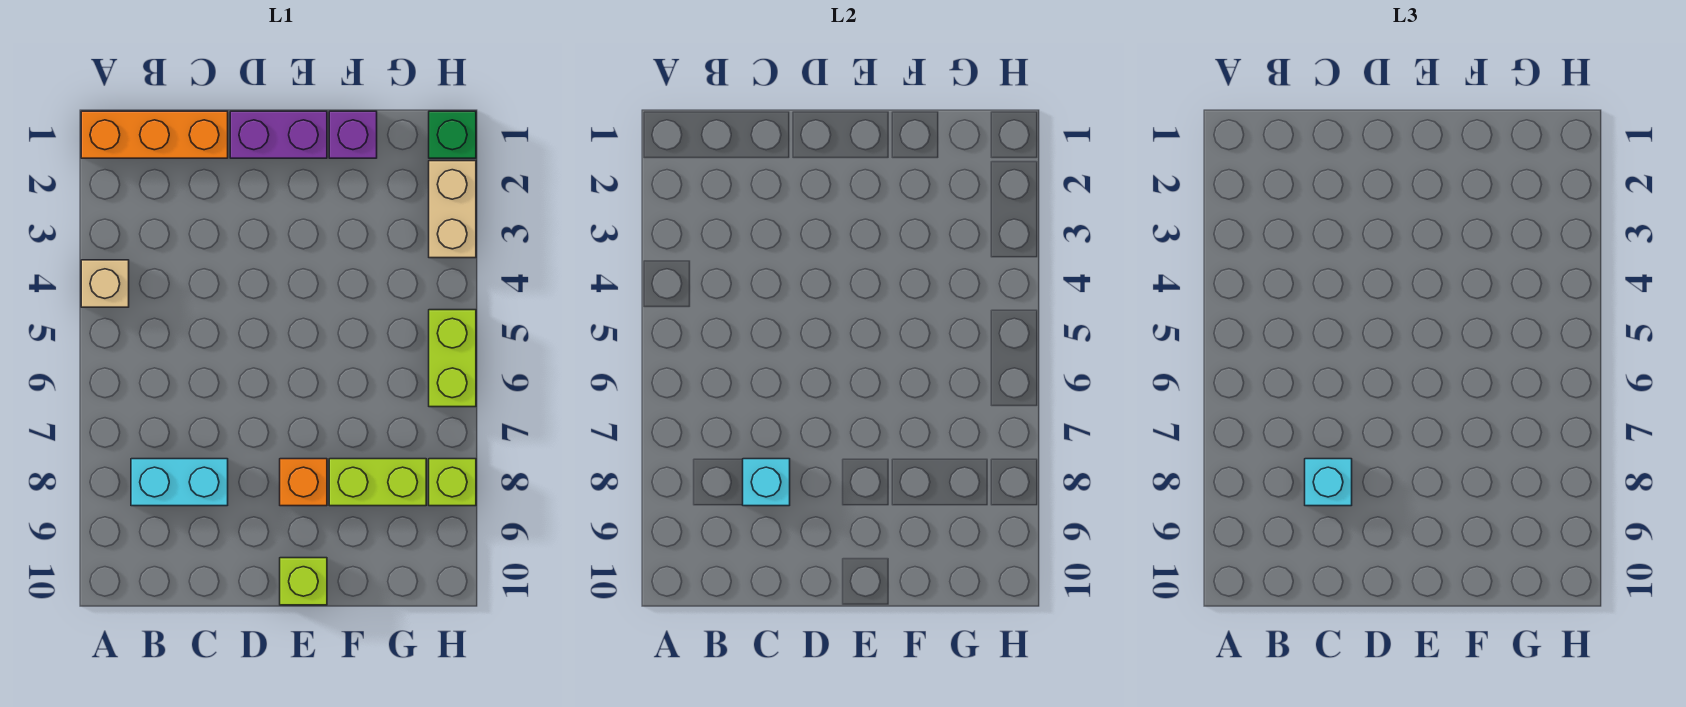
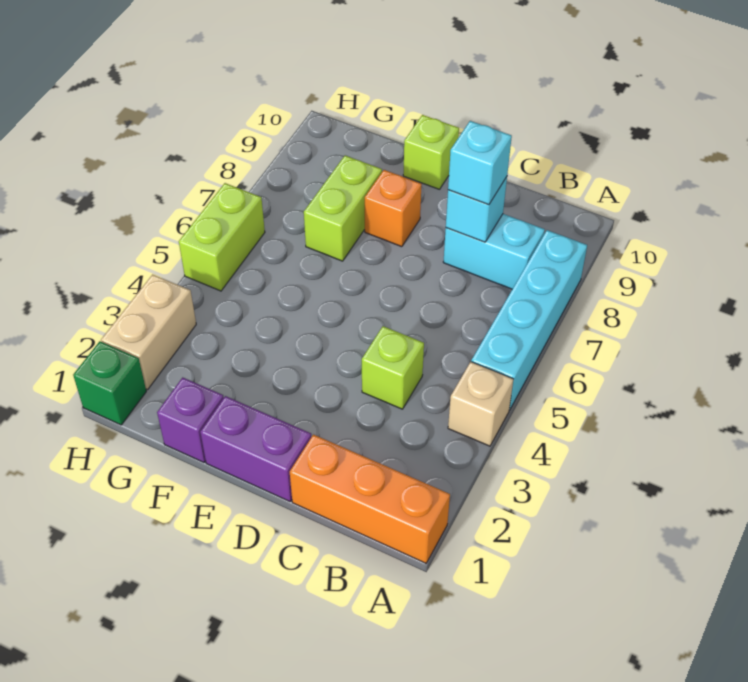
none -> cyan brick A5:A8 level 1
lime brick F8:G8 level 1 -> lime brick F7:F8 level 1
lime brick H8 level 1 -> lime brick C4 level 1

